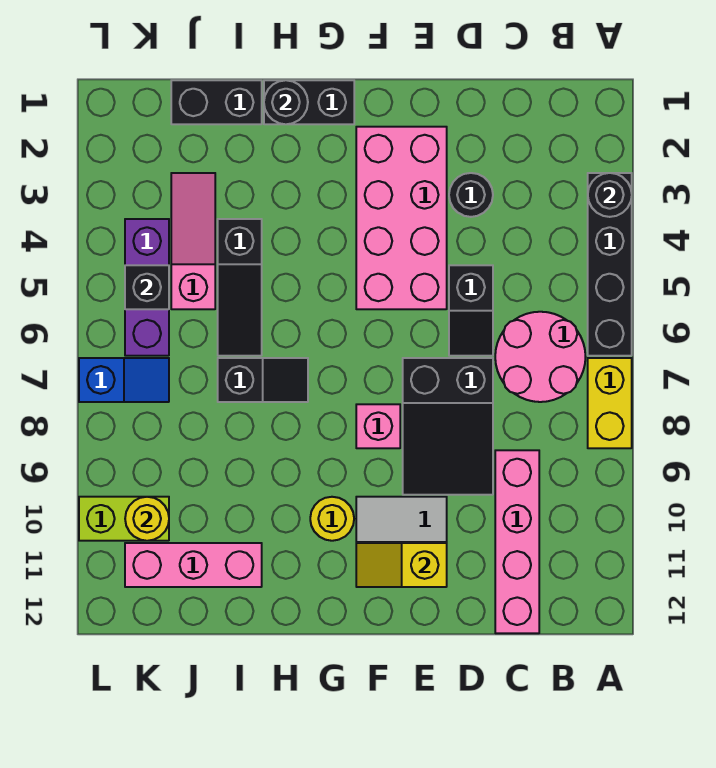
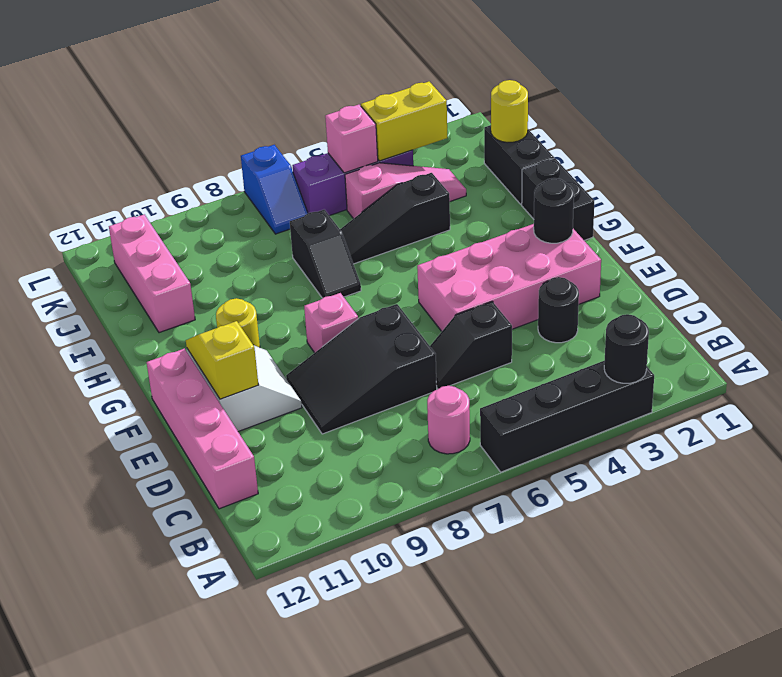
yellow brick A7:A8 level 1 -> yellow brick K3:K4 level 2
pink round brick B6:C7 level 1 -> pink round brick B7 level 1
pink brick C9:C12 level 1 -> pink brick C12:F12 level 1
black round brick H1 level 2 -> black round brick F2 level 2
black brick K5 level 2 -> pink brick K5 level 2
lime brick K10:L10 level 1 -> none
yellow round brick K10 level 2 -> yellow round brick J1 level 2

